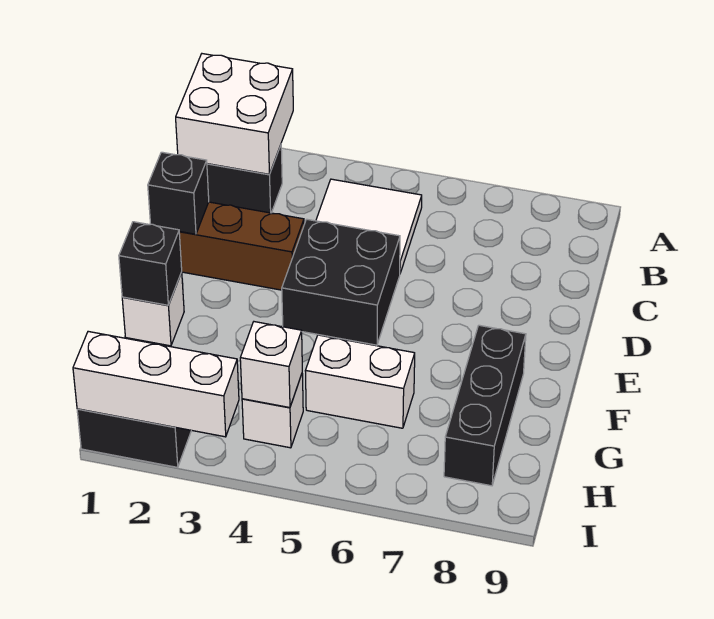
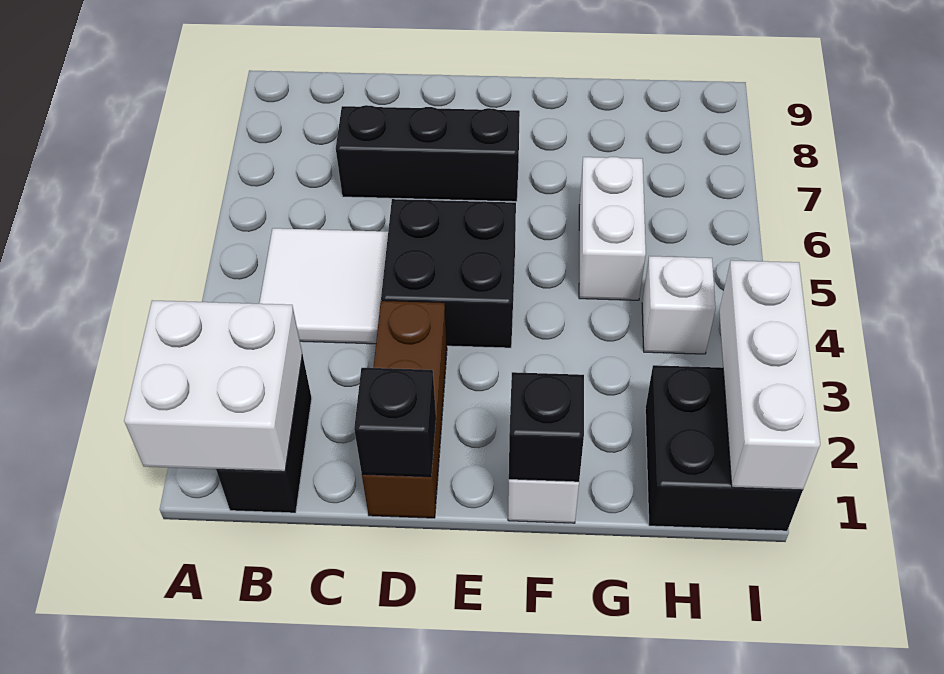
black brick F8:H8 level 1 -> black brick C7:E7 level 1
white brick H4 level 2 -> none

